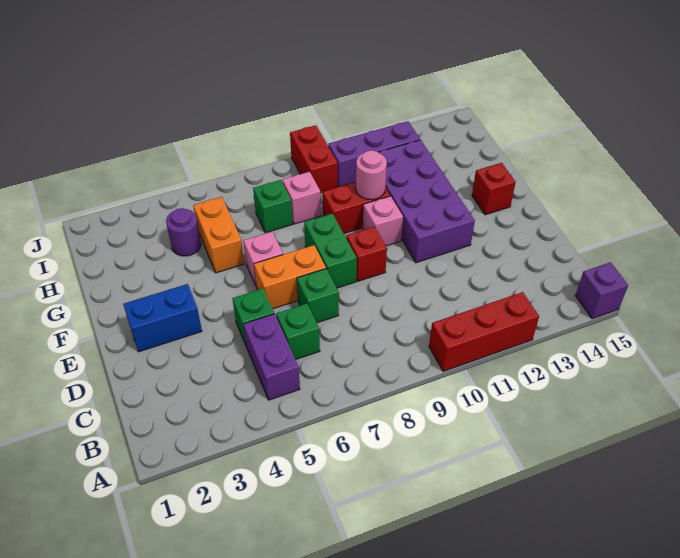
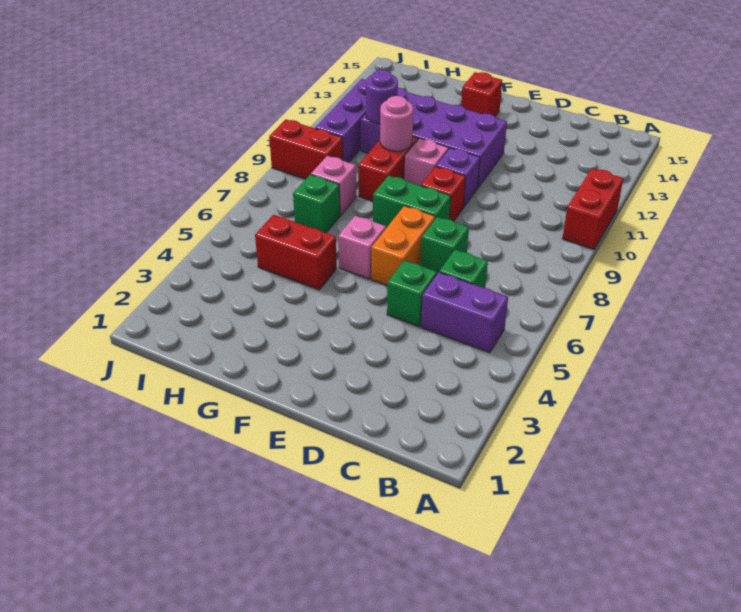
red brick A10:A12 level 1 -> red brick A10:A11 level 1
purple brick A15 level 1 -> purple brick E10 level 1
blue brick E2:E3 level 1 -> none
orange brick G5:H5 level 1 -> red brick G5:H5 level 1
purple round brick H4 level 1 -> purple round brick H11 level 2

